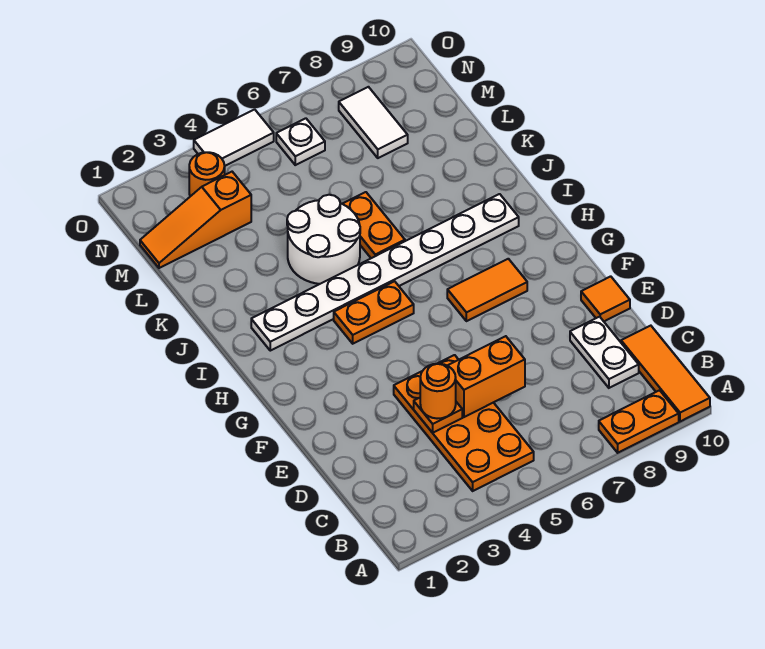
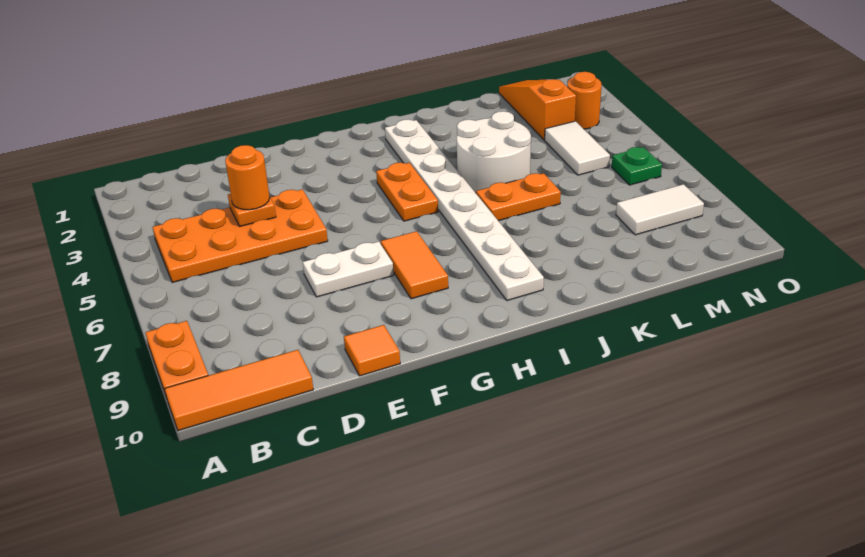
white plate C9:D9 level 1 -> white plate E7:F7 level 1
orange brick D5:D6 level 2 -> none
white plate N6 level 1 -> green plate N6 level 1
white tile O4:O5 level 1 -> white tile M4:M5 level 1

